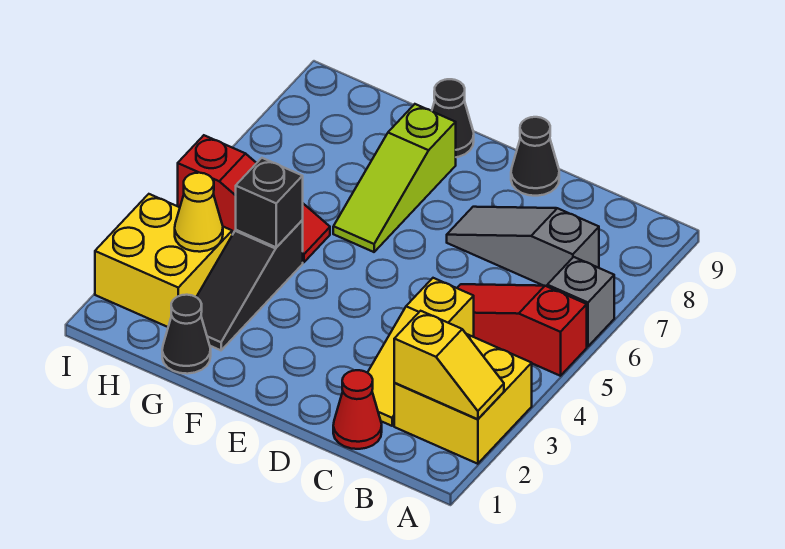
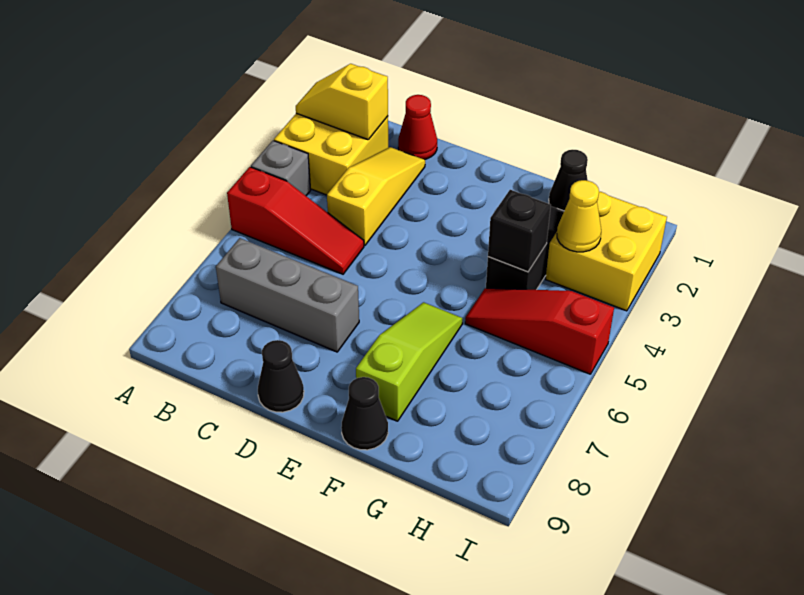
grey brick A6 level 1 -> grey brick A4 level 1
grey slope B7:D7 level 1 top B -> grey brick B7:D7 level 1

